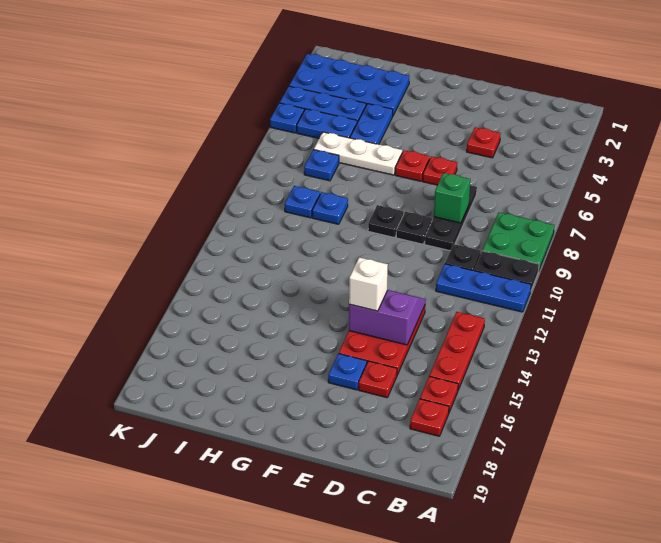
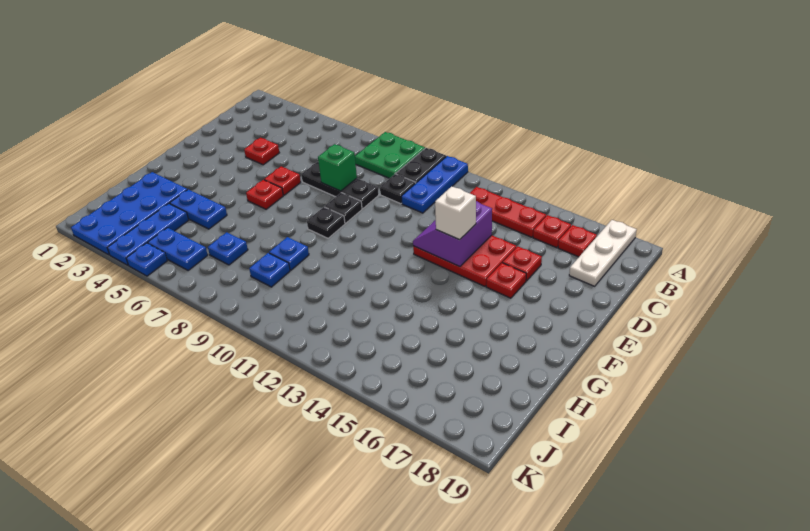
blue plate E16 level 1 -> red plate E16 level 1
white plate G6:I6 level 1 -> white plate A18:C18 level 1
blue plate I5:J5 level 1 -> blue plate J5:J6 level 1

